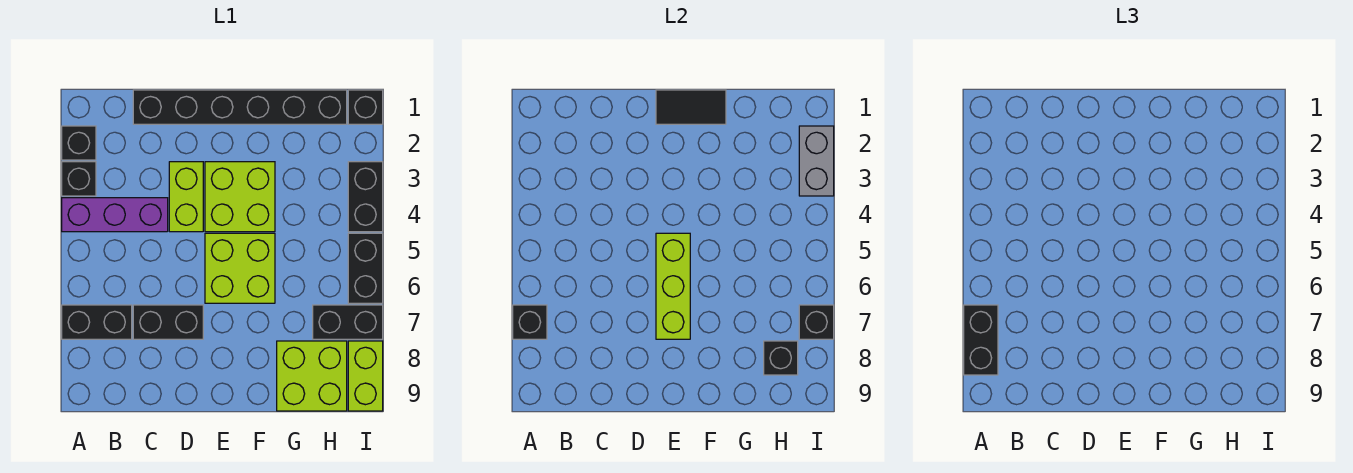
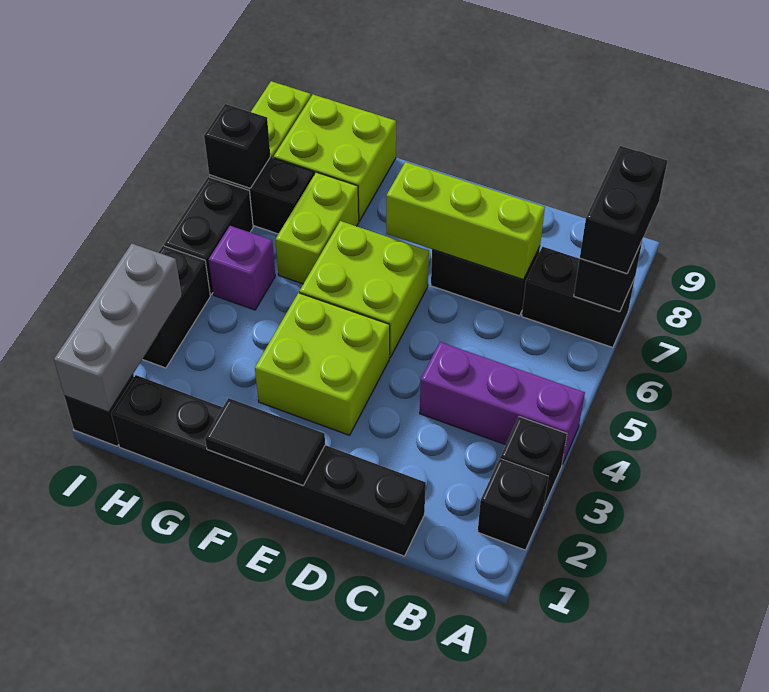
lime brick D3:D4 level 1 -> lime brick G6:G7 level 1
lime brick E5:E7 level 2 -> lime brick C7:E7 level 2
none -> purple brick H5 level 1
black brick H8 level 2 -> none
grey brick I2:I3 level 2 -> grey brick I1:I3 level 2

